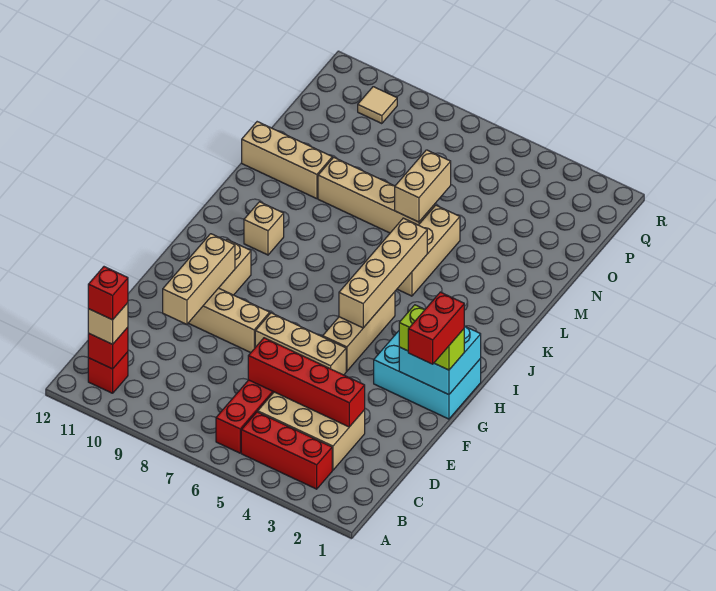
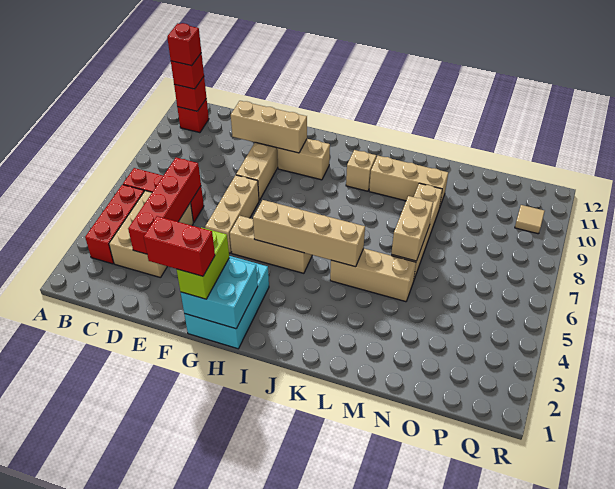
tan brick B11 level 3 -> red brick B11 level 3
tan brick M6:N6 level 2 -> tan brick M6:M7 level 2
tan brick M10:M12 level 1 -> tan brick K10:M10 level 1

